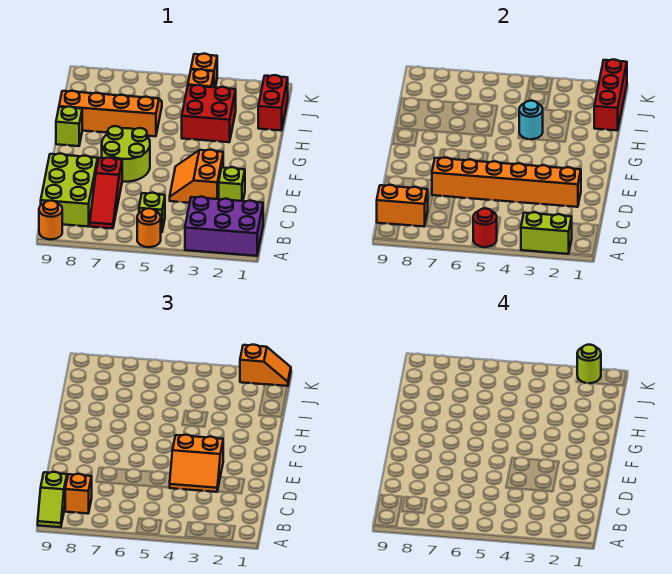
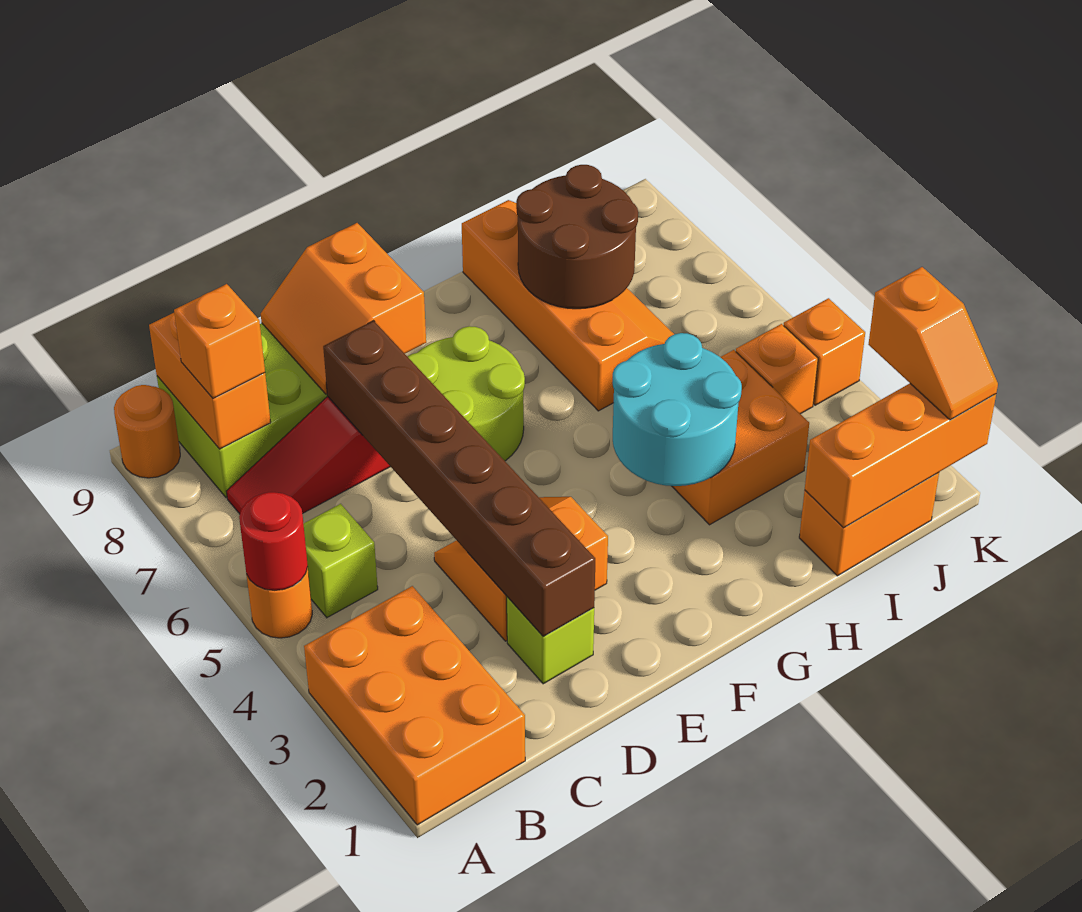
purple brick A1:B3 level 1 -> orange brick A1:B3 level 1
lime brick A2:A3 level 2 -> none
lime slope A9:B9 level 3 top B -> none
orange brick D2:D7 level 2 -> brown brick D2:D7 level 2
orange slope D3:E4 level 3 top E -> orange slope D8:E9 level 2 top E
lime brick G9 level 1 -> none
red brick H3:I4 level 1 -> orange brick H3:I4 level 1
cyan round brick H4 level 2 -> cyan round brick G3:H4 level 2
none -> brown round brick H7:I8 level 2
red brick I1:J1 level 1 -> orange brick I1:J1 level 1
red brick I1:K1 level 2 -> orange brick I1:K1 level 2
lime round brick K2 level 4 -> none

